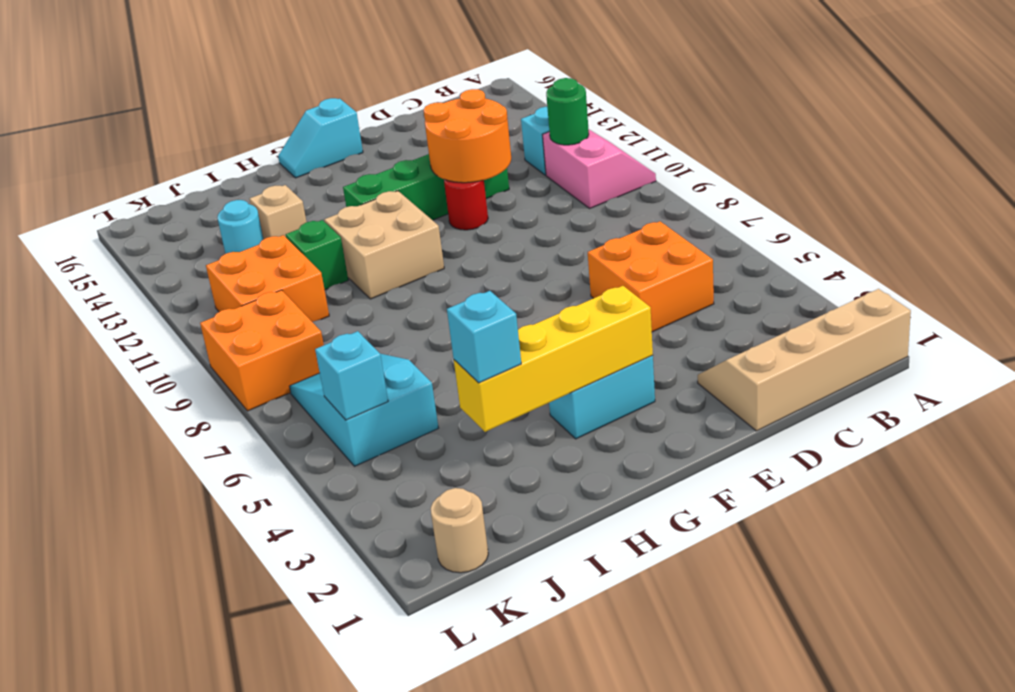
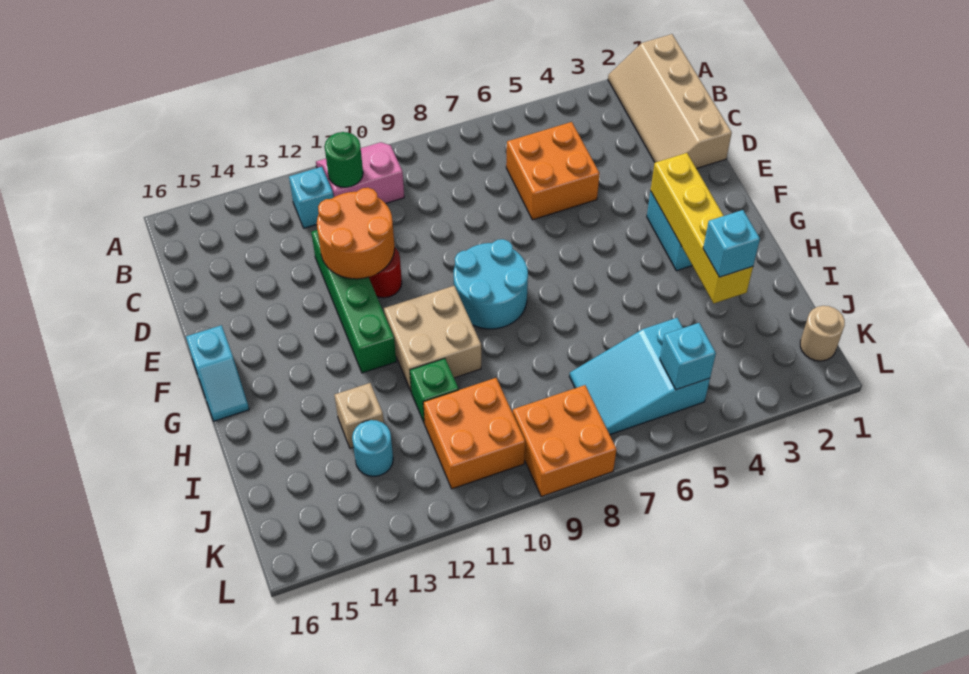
none -> cyan round brick F8:G9 level 1

